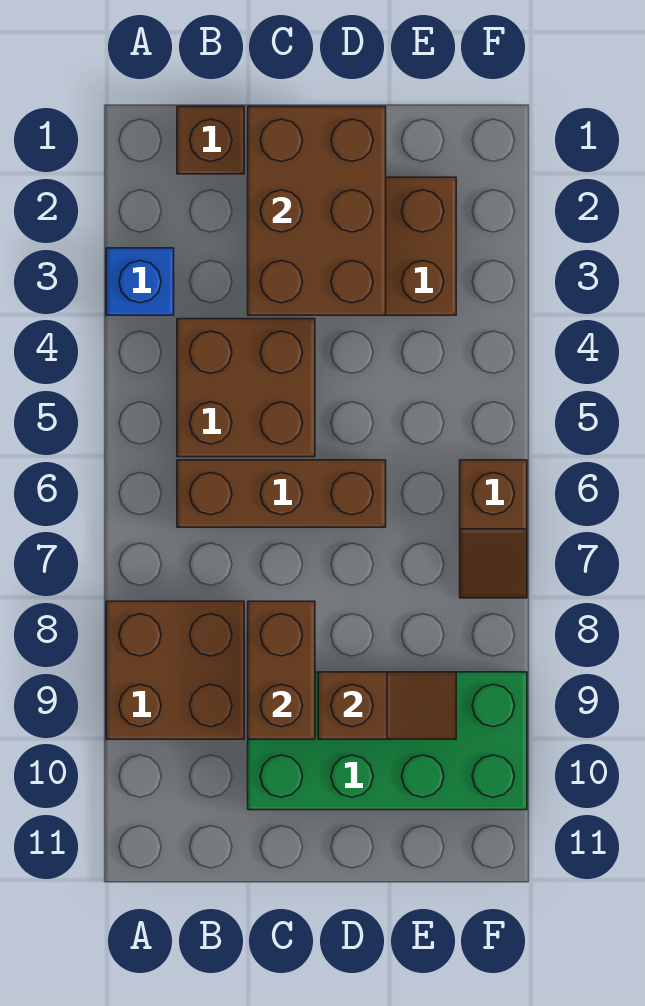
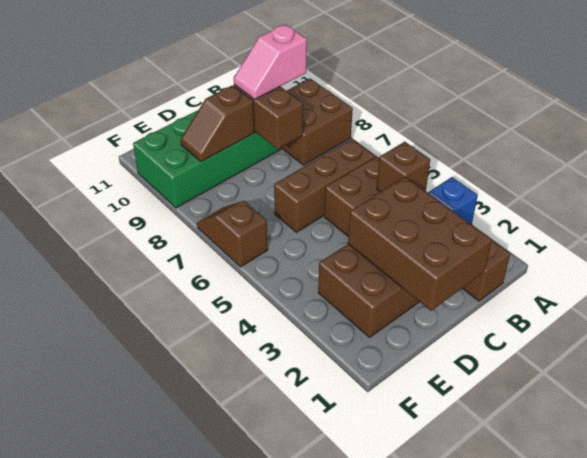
none -> brown brick B4 level 2
none -> pink slope B9:C9 level 3 top B

